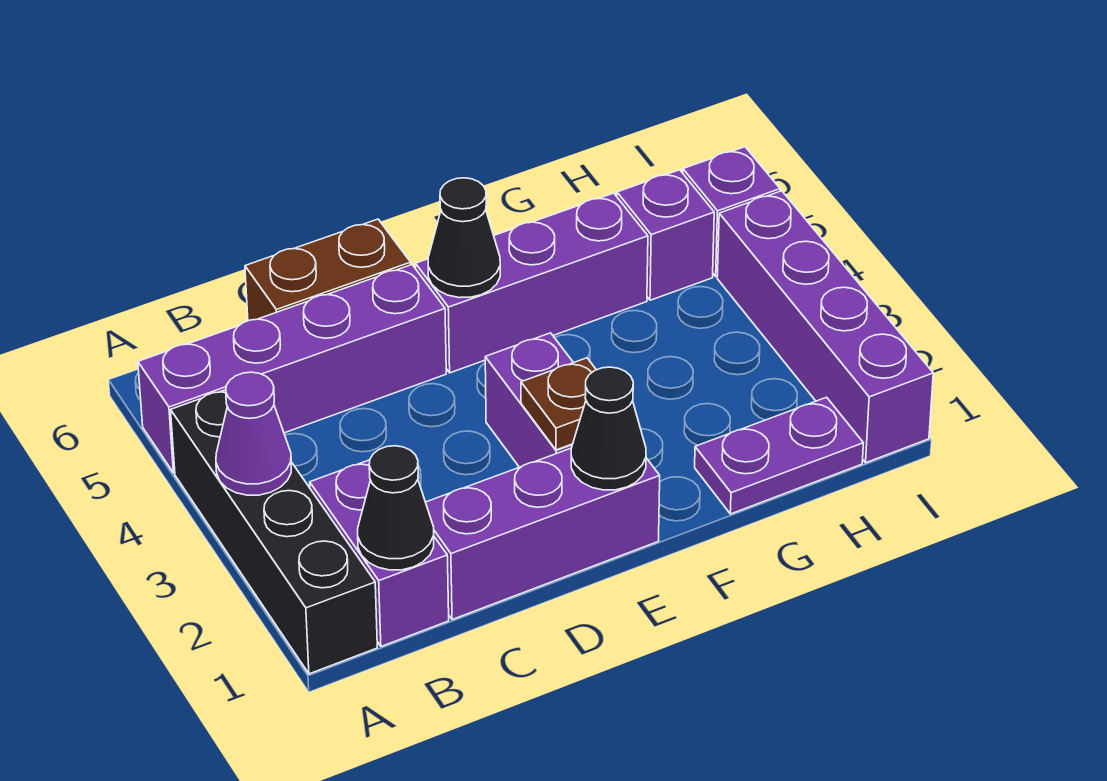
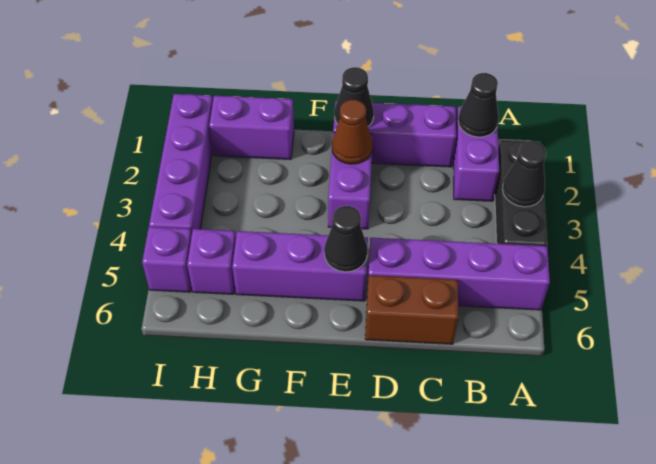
black brick A1:A4 level 1 -> black brick A2:A4 level 1
purple cone A3 level 2 -> black cone A3 level 2
brown plate E2 level 2 -> brown cone E2 level 2
purple plate G1:H1 level 1 -> purple brick G1:H1 level 1

